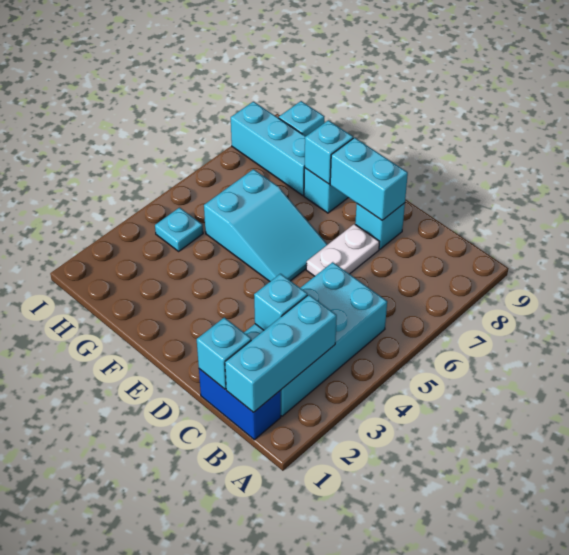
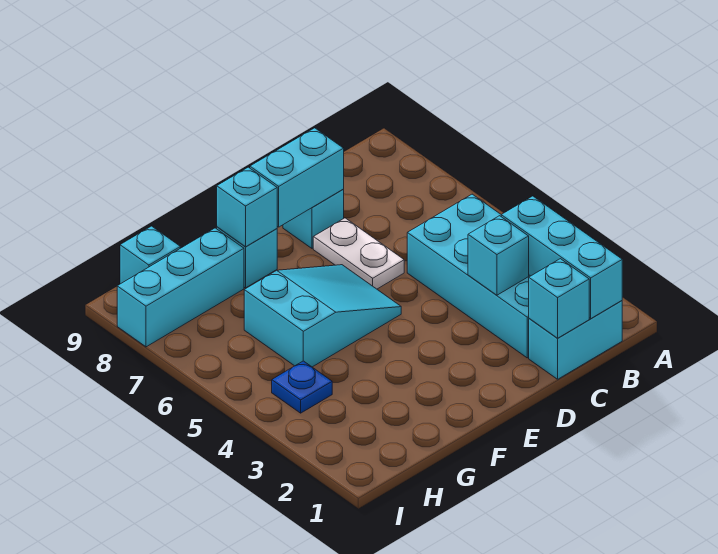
blue brick B1:C1 level 1 -> cyan brick B1:C1 level 1
cyan plate H4 level 1 -> blue plate H4 level 1

